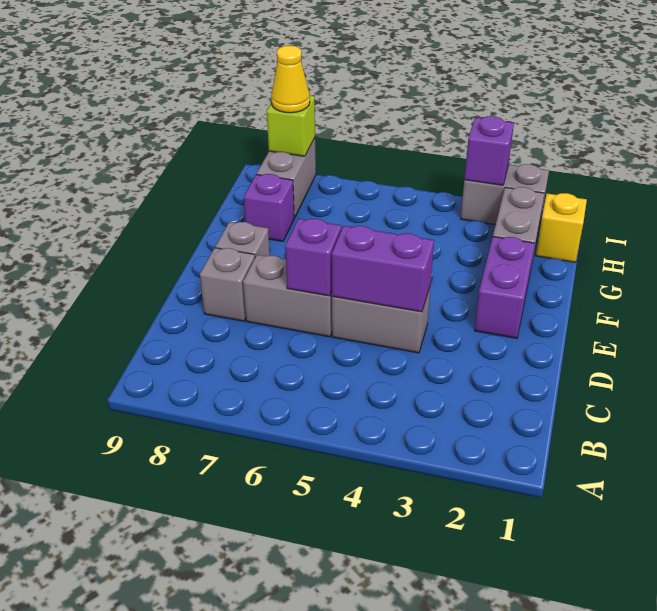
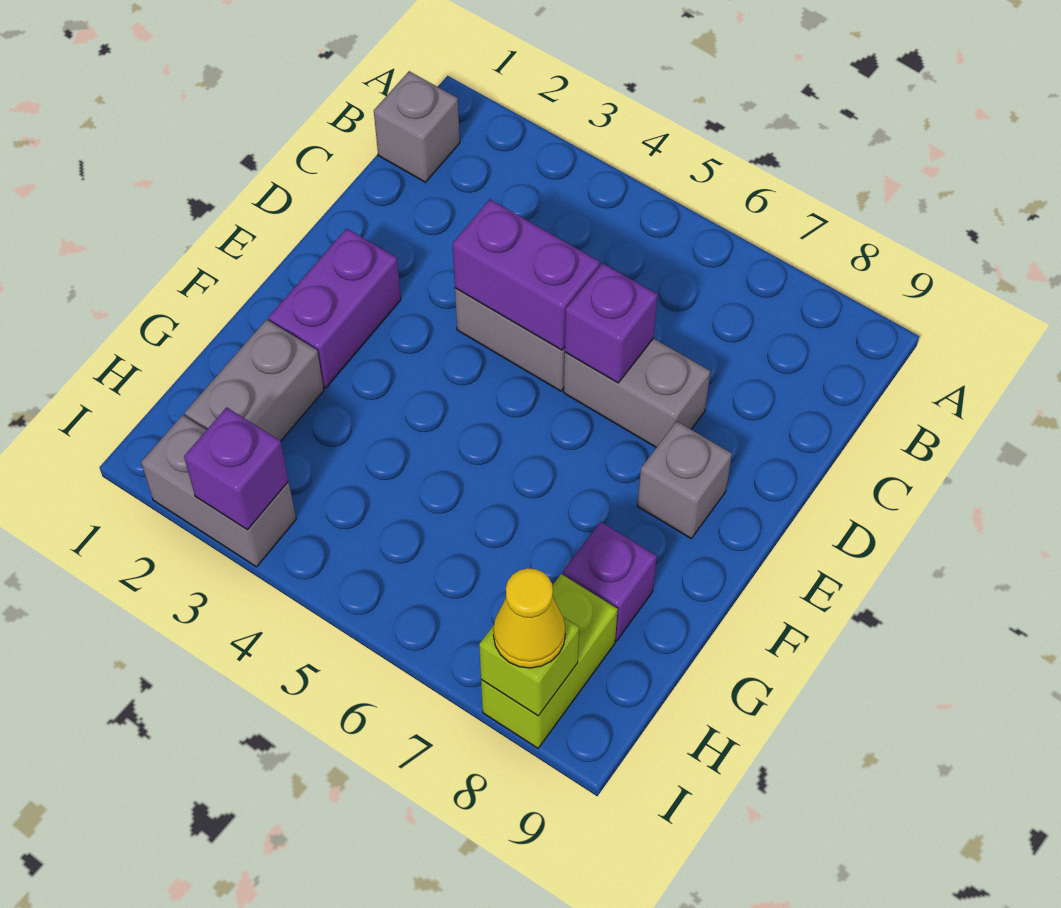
grey brick D8 level 1 -> grey brick B1 level 1
yellow brick H1 level 1 -> none
grey brick H8:I8 level 1 -> lime brick H8:I8 level 1

